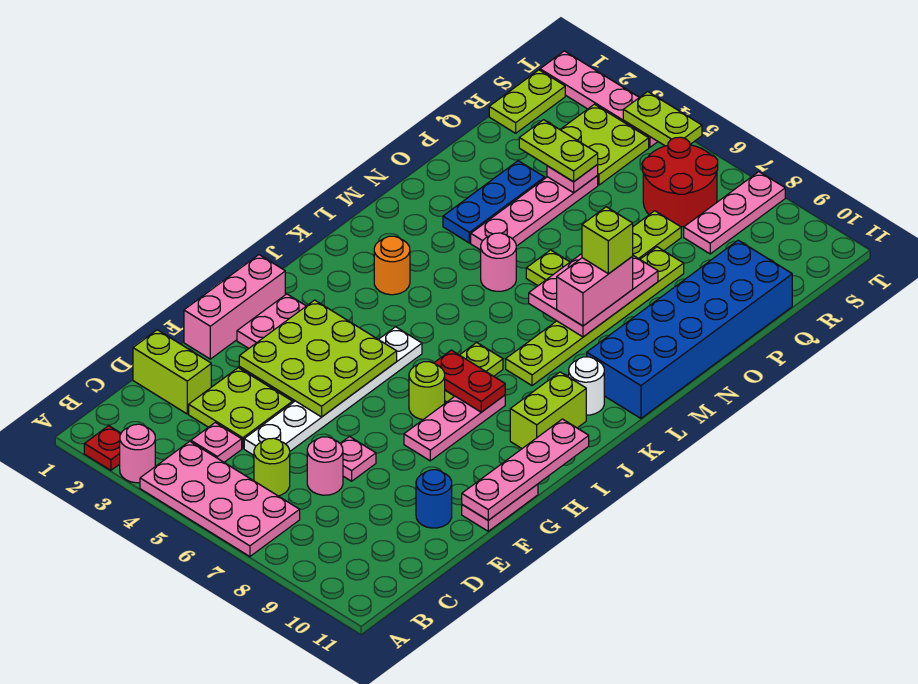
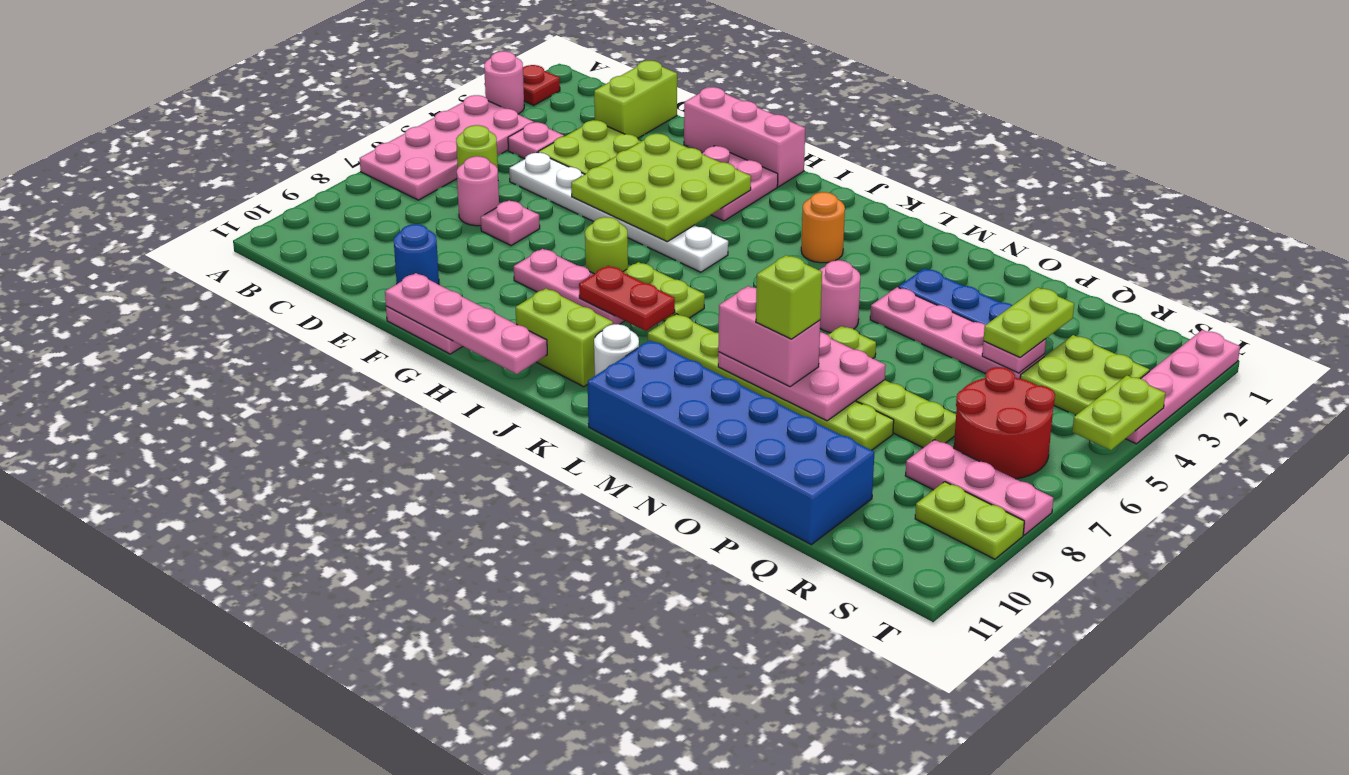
red plate I7:I8 level 2 -> red plate I8:J8 level 2
lime plate R1:S1 level 1 -> lime plate S9:T9 level 1

